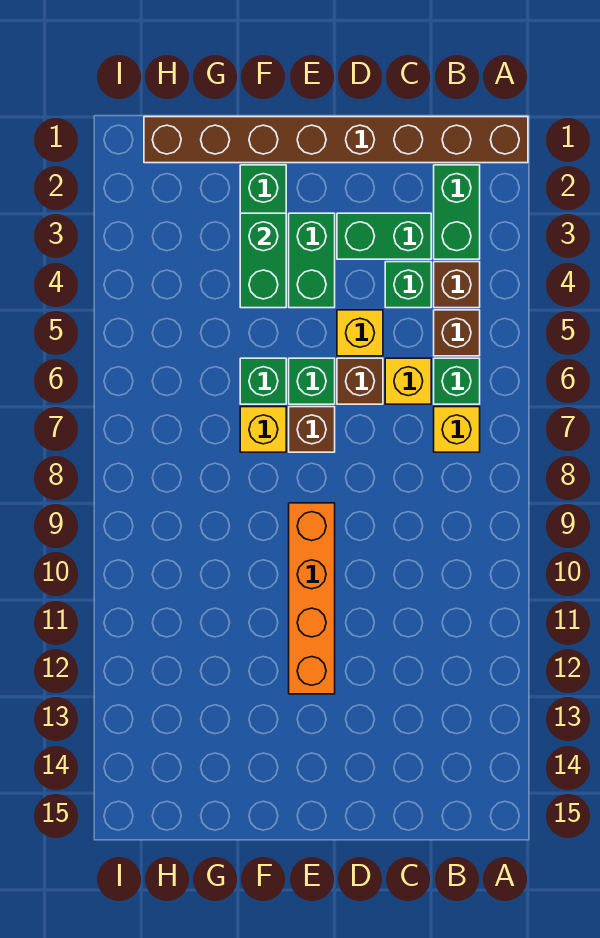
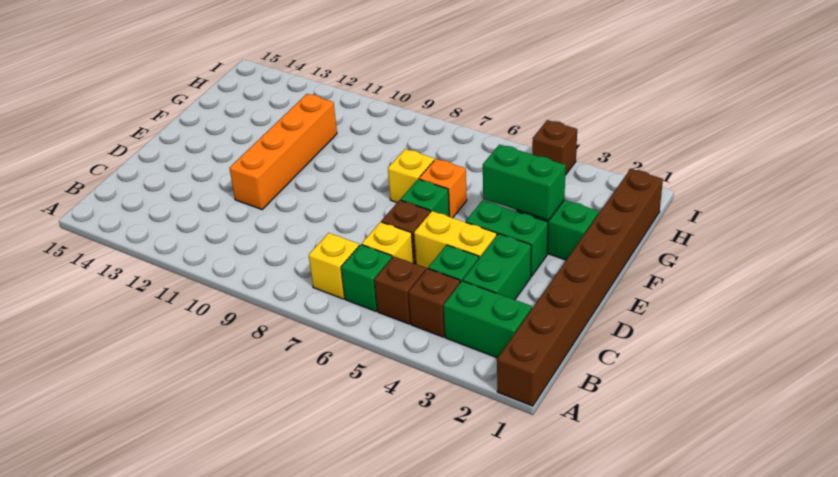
yellow brick D5 level 1 -> yellow brick D4:D5 level 1
brown brick E7 level 1 -> brown brick I4 level 1
orange brick E9:E12 level 1 -> orange brick D11:G11 level 1
green brick F6 level 1 -> orange brick F6 level 1

